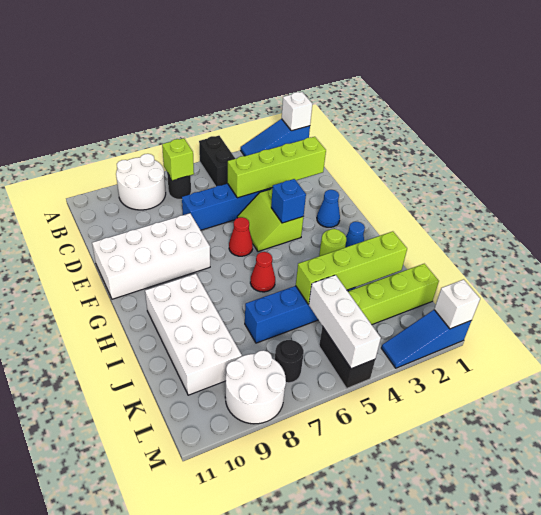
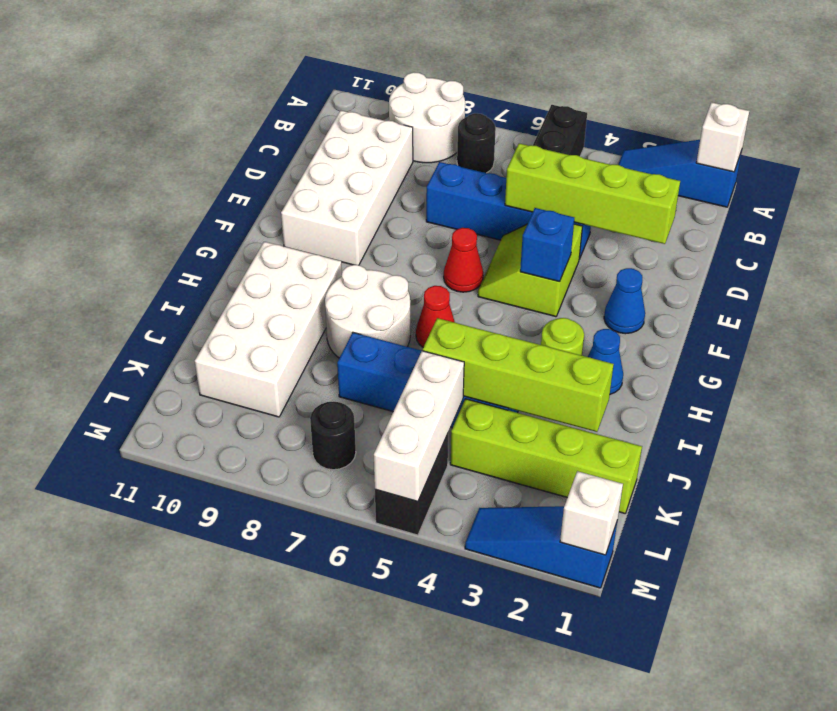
lime brick B7 level 2 -> none
white brick E8:F11 level 1 -> white brick C9:F10 level 1
white round brick L8:M9 level 1 -> white round brick H7:I8 level 1

